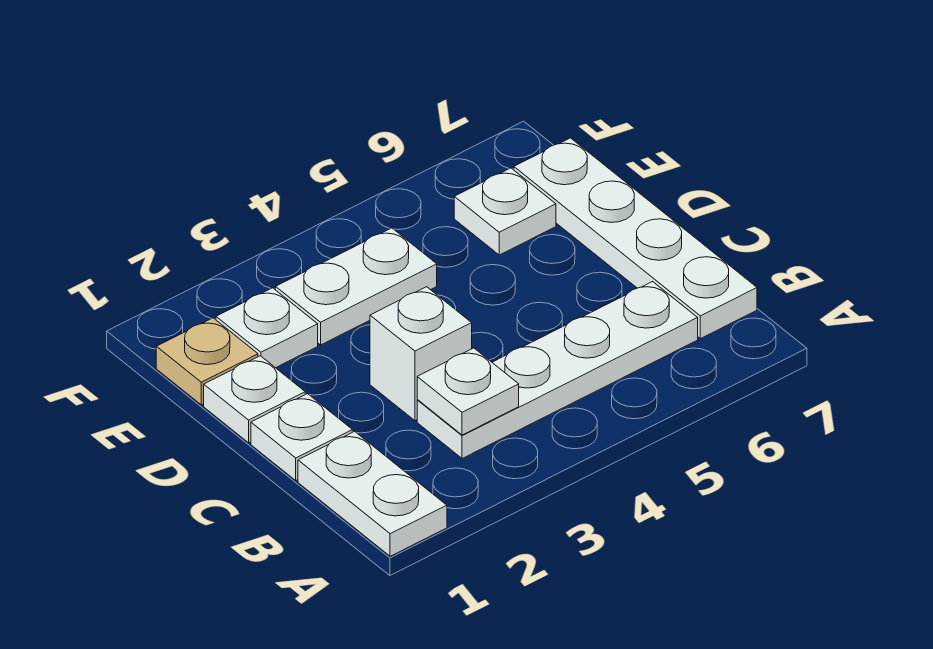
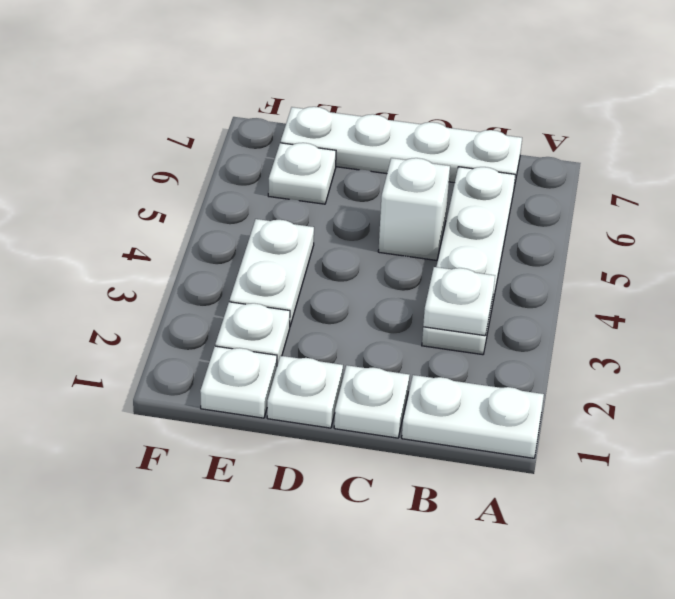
white brick C3 level 1 -> white brick C5 level 1
tan plate E1 level 1 -> white plate E1 level 1

